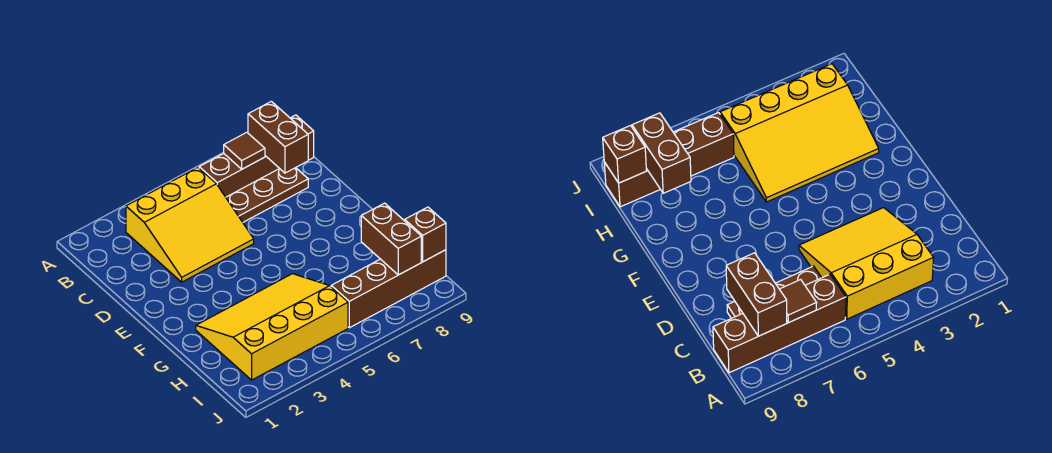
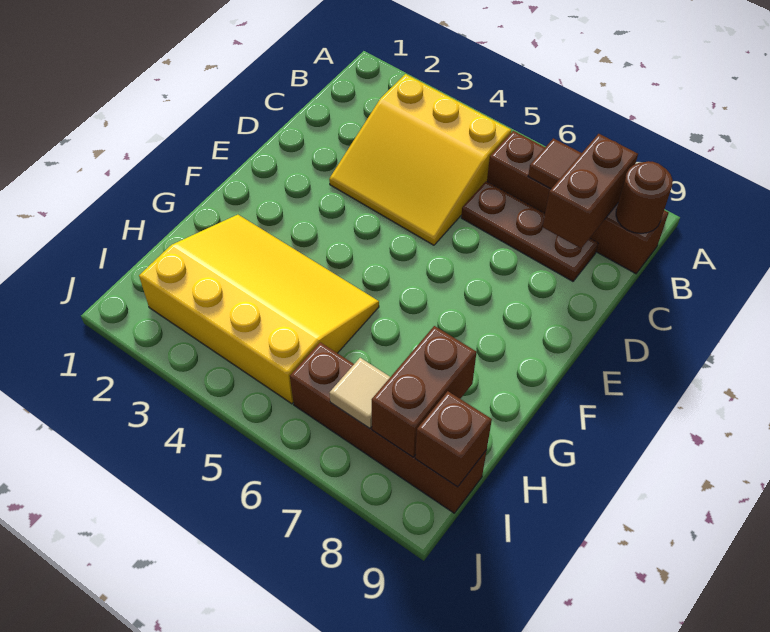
none -> brown round brick B9 level 2
none -> tan tile I7 level 2

